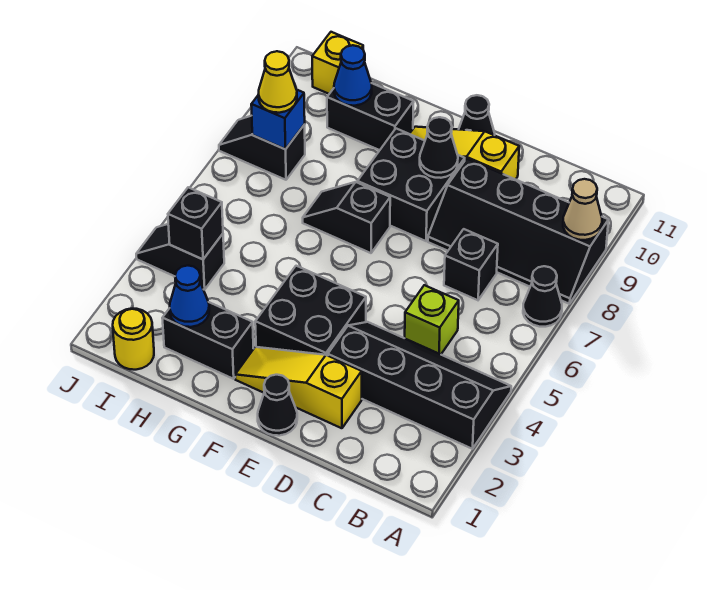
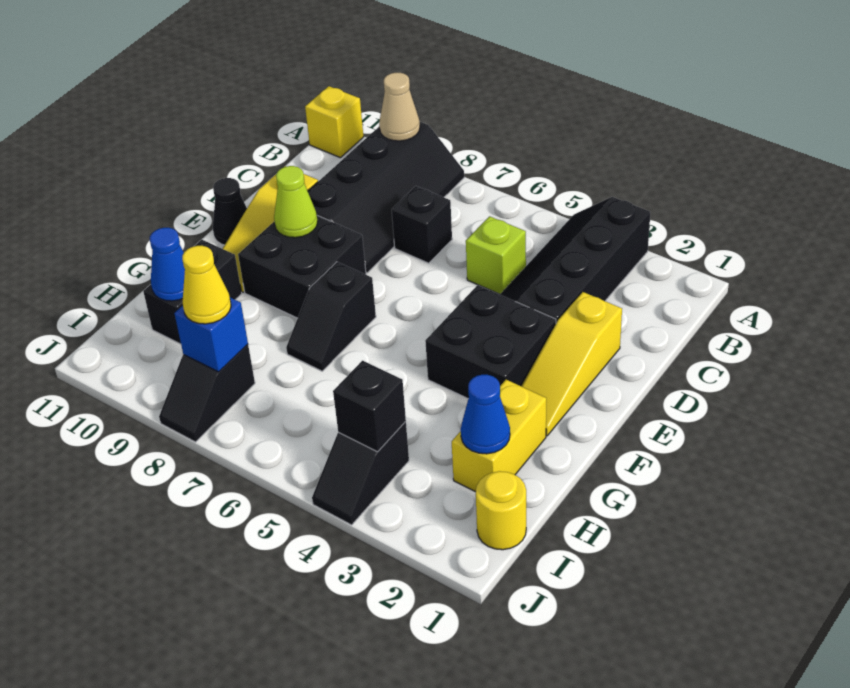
black cone A7 level 1 -> none
black cone E1 level 1 -> none
black cone E9 level 2 -> lime cone E9 level 2
black brick G2:H2 level 1 -> yellow brick G2:H2 level 1
yellow brick I11 level 1 -> yellow brick A11 level 1

